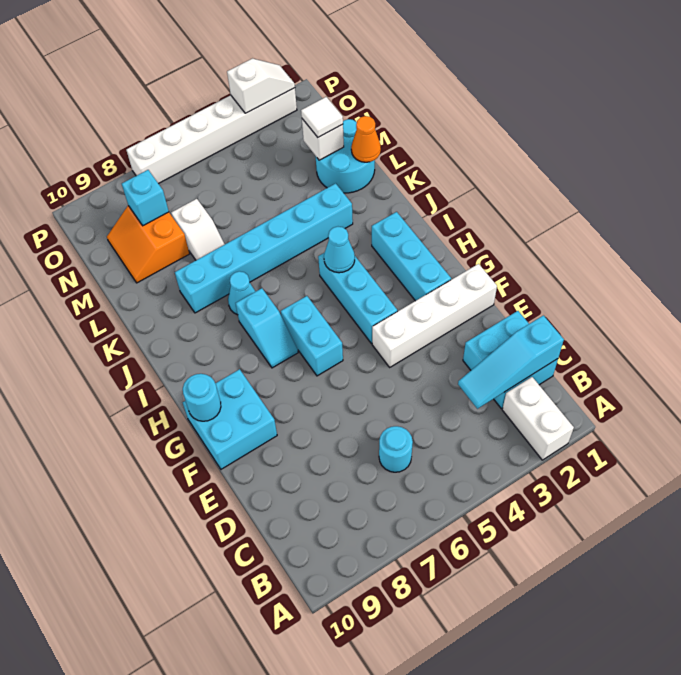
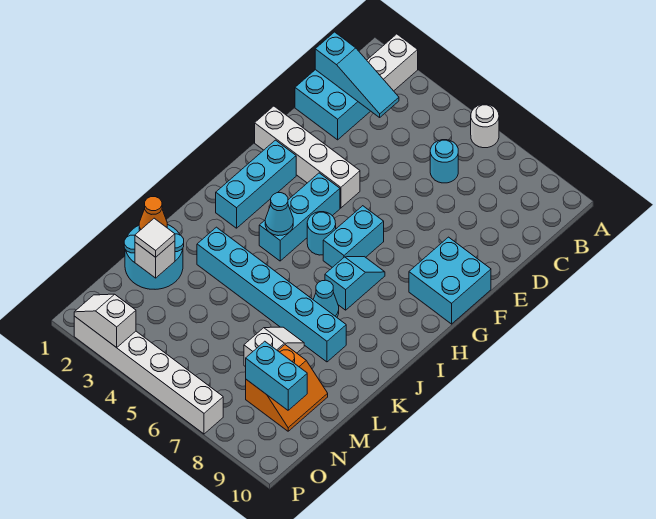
none -> white round brick A6 level 1
cyan round brick G10 level 2 -> cyan round brick H5 level 1
cyan brick N8 level 2 -> cyan brick N8:N9 level 2

